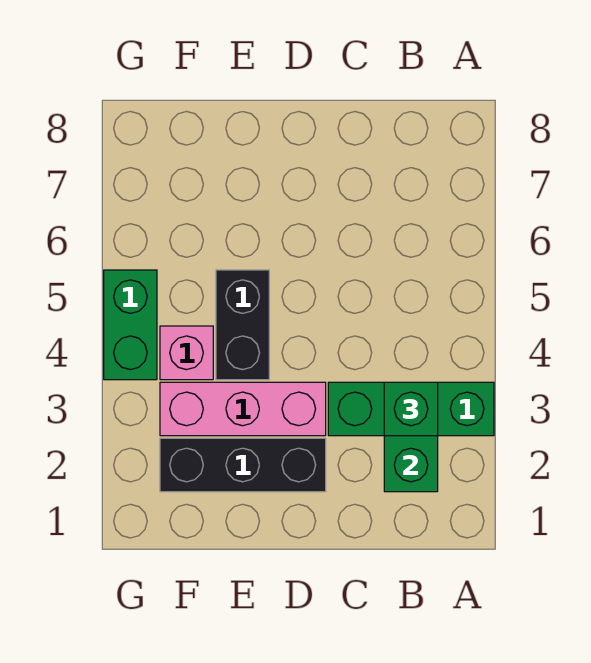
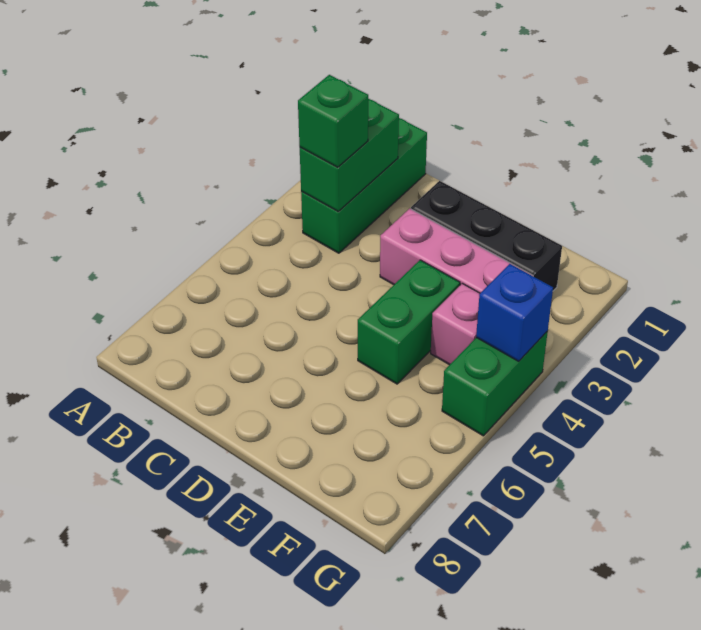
green brick A3:C3 level 1 -> green brick B1:B3 level 1
black brick E4:E5 level 1 -> green brick E4:E5 level 1
none -> blue brick G4 level 2

